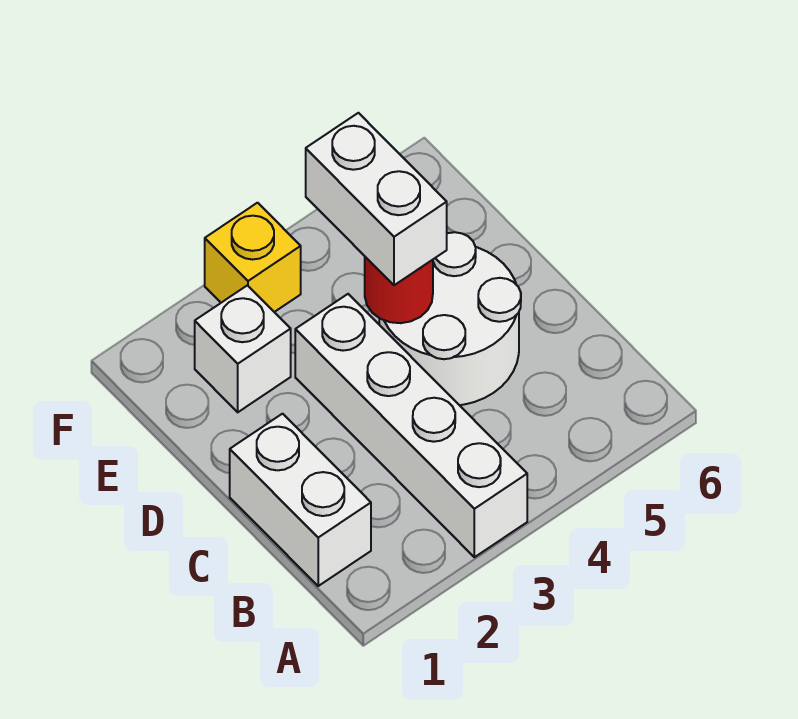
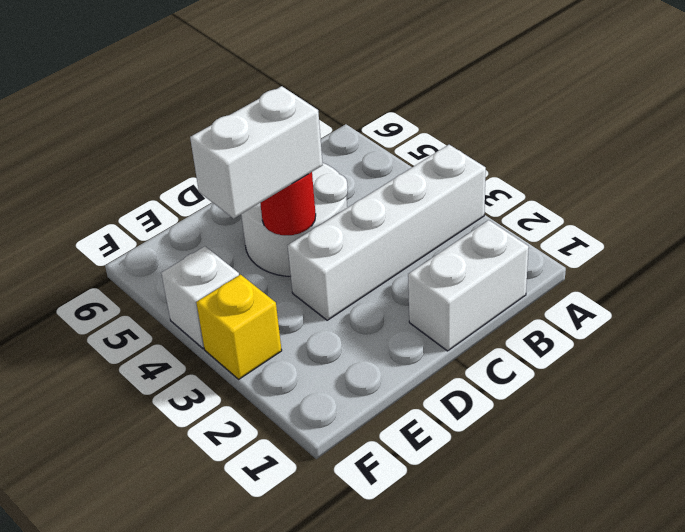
white brick E2 level 1 -> white brick F4 level 1

